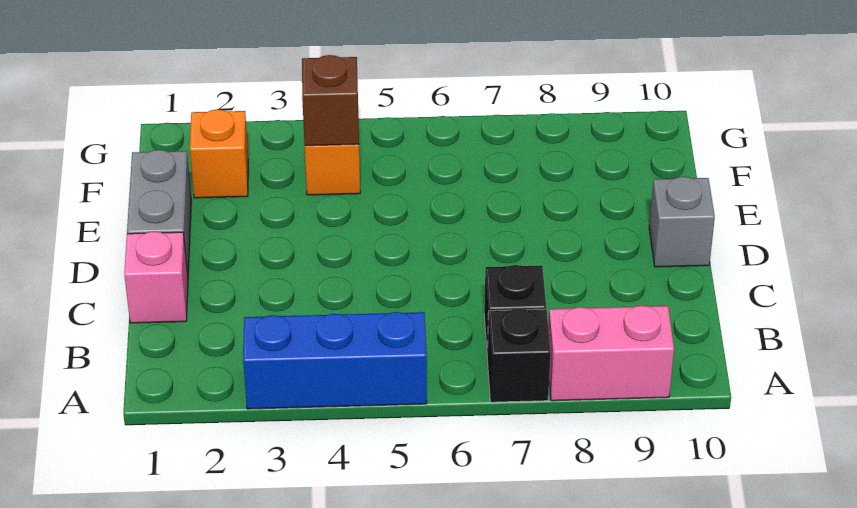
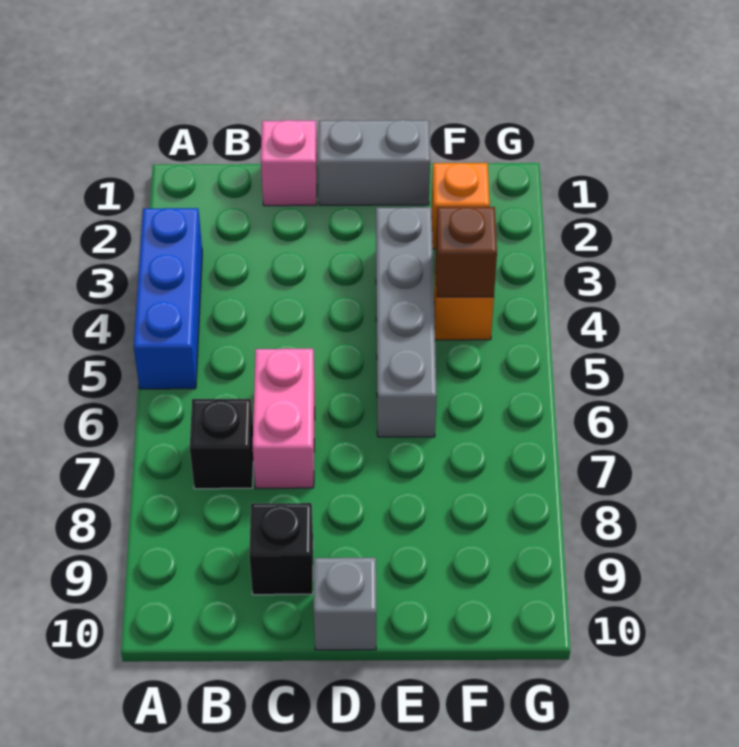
black brick A7 level 1 -> black brick C9 level 1
pink brick A8:A9 level 1 -> pink brick C6:C7 level 1
none -> grey brick E3:E6 level 1

